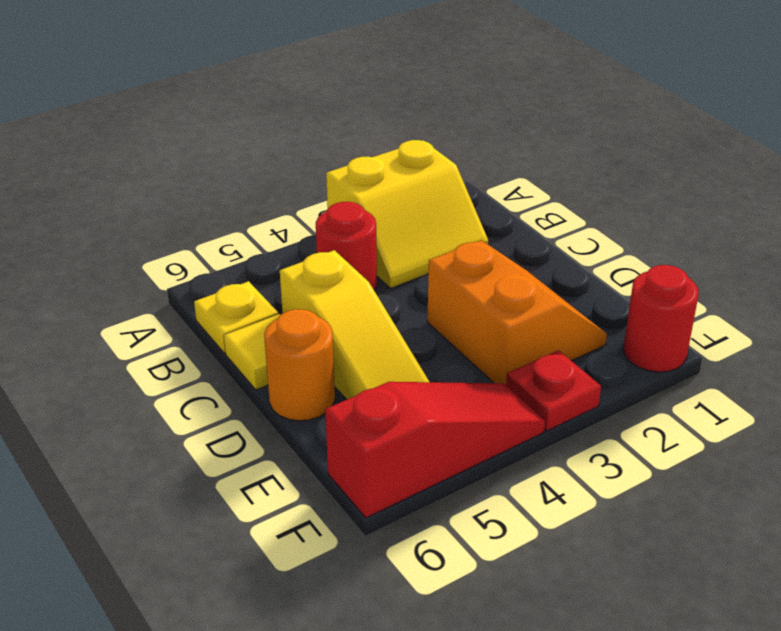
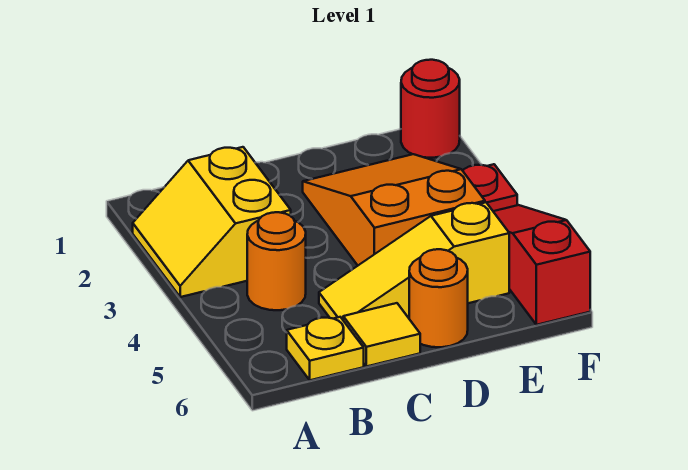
yellow slope A2:B3 level 1 top A -> yellow slope A2:B3 level 1 top B
red round brick B4 level 1 -> orange round brick B4 level 1
yellow slope C5:E5 level 1 top C -> yellow slope C5:E5 level 1 top E
orange slope D2:E3 level 1 top 3 -> orange slope D2:E4 level 1 top 4

